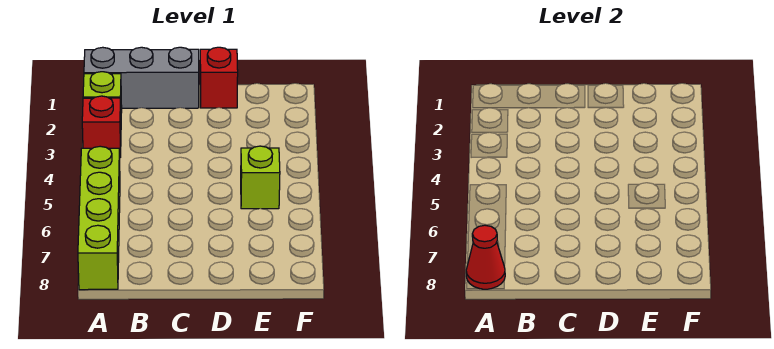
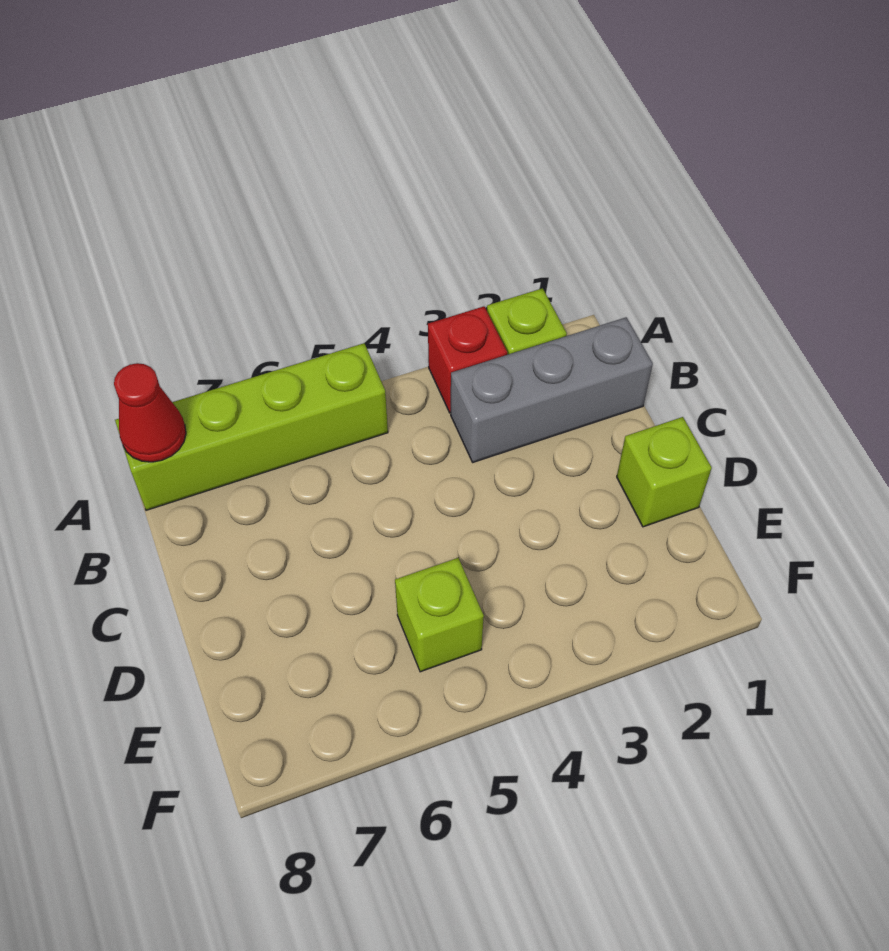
grey brick A1:C1 level 1 -> grey brick B1:B3 level 1
red brick D1 level 1 -> lime brick D1 level 1

